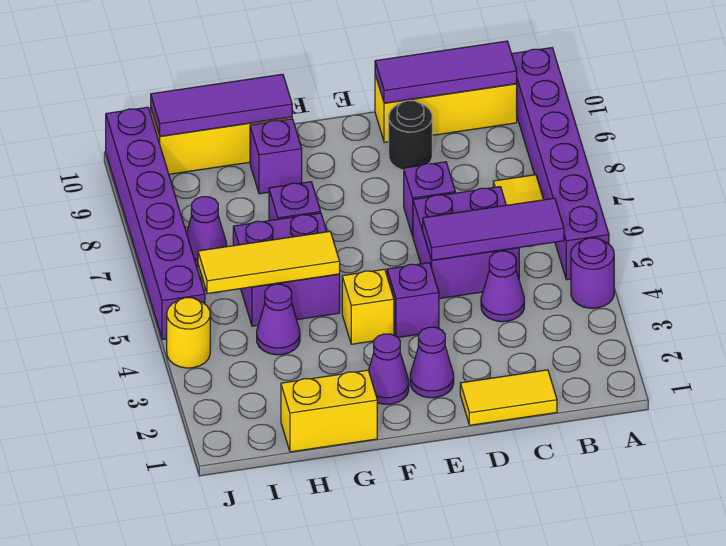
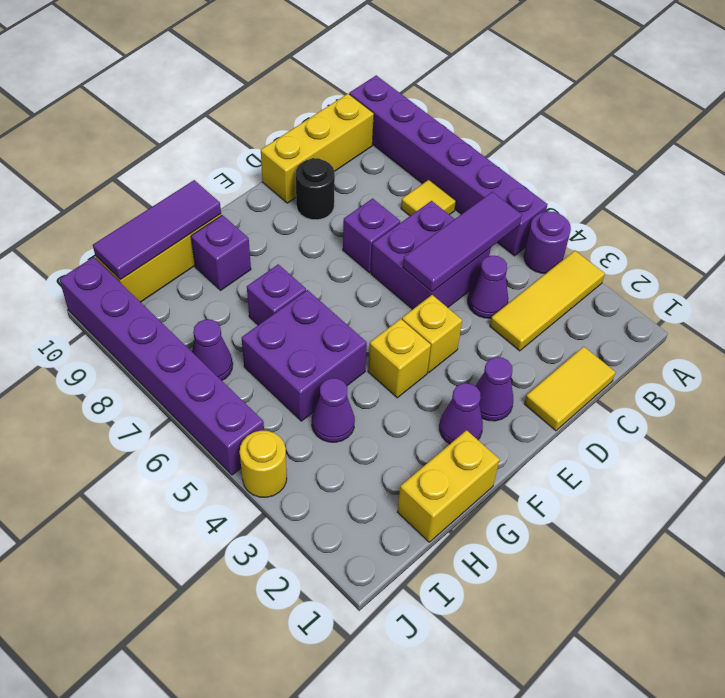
purple tile B10:D10 level 2 -> none
purple brick E4 level 1 -> yellow brick E4 level 1
yellow tile G5:I5 level 2 -> yellow tile A3:C3 level 1

